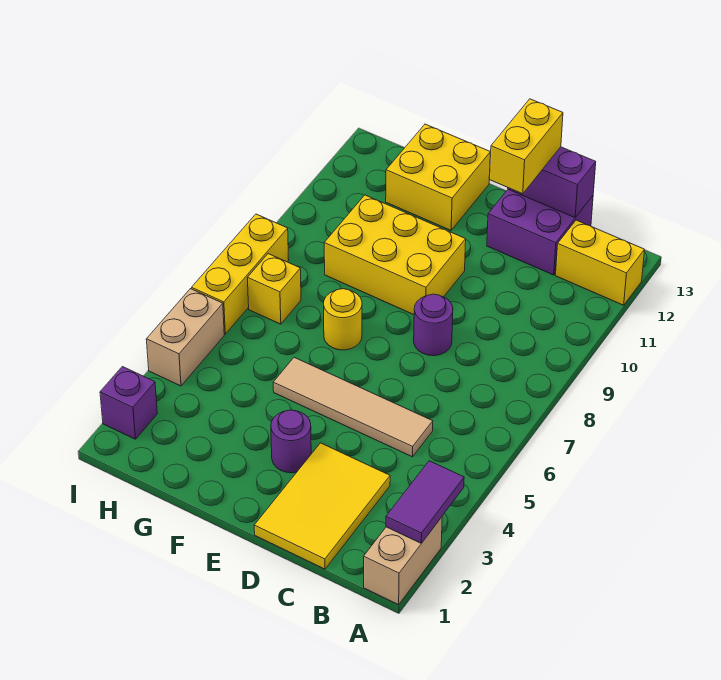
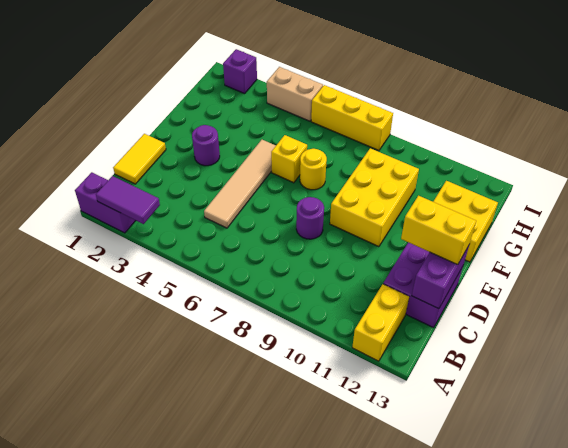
tan brick A1:A2 level 1 -> purple brick A1:A2 level 1
yellow tile C1:D3 level 1 -> yellow tile C1:D1 level 1
yellow brick H7 level 1 -> yellow brick F6 level 1

